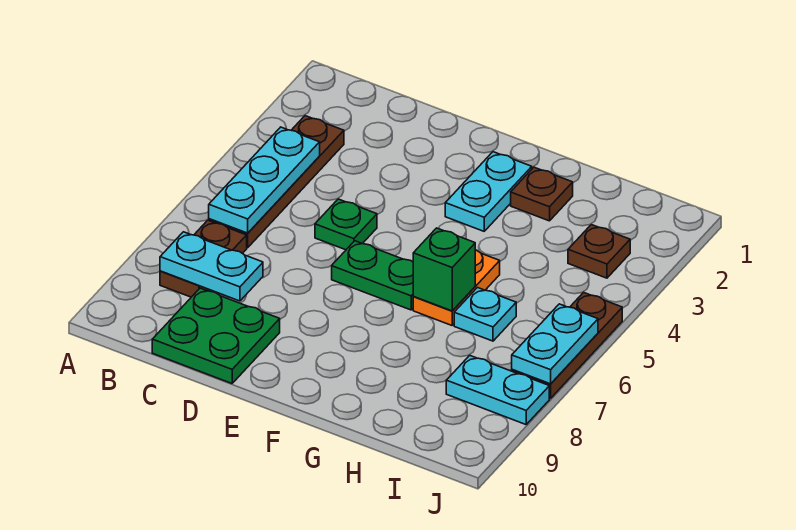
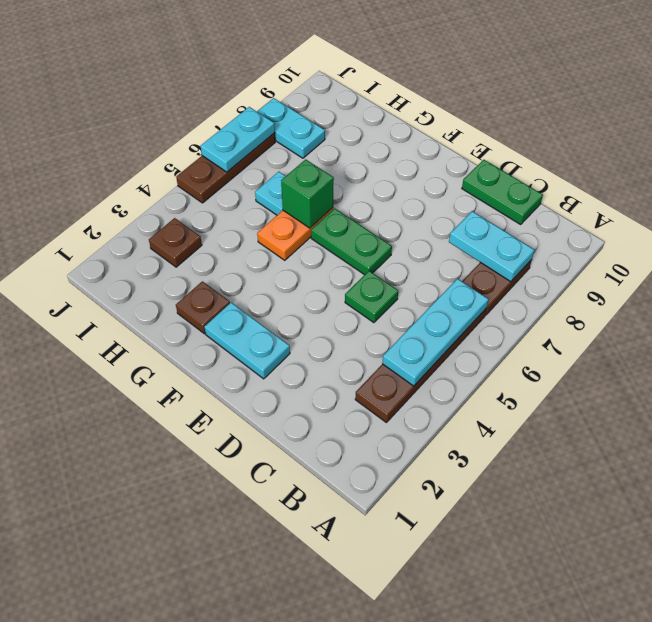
green plate C9:D10 level 1 -> green plate C10:D10 level 1
cyan plate F2:F3 level 1 -> cyan plate E2:F2 level 1

